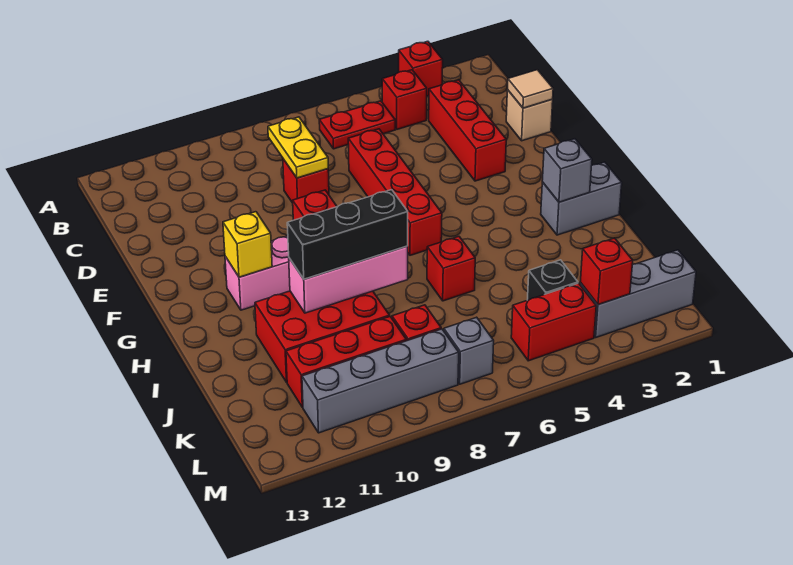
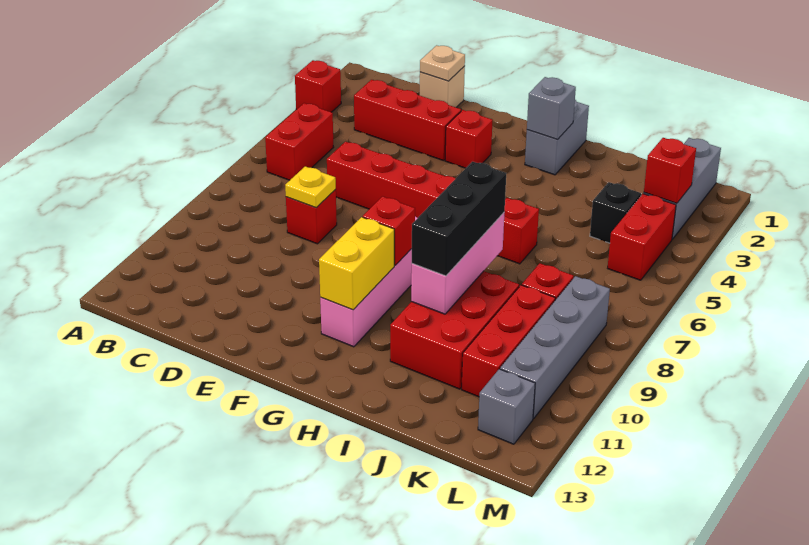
red brick B4 level 1 -> red brick F3 level 1
red plate B5:B6 level 1 -> red brick B5:B6 level 1
yellow plate C8:D8 level 2 -> yellow plate D8 level 2
tan tile D1 level 2 -> tan plate D1 level 2
yellow brick G11 level 2 -> yellow brick G10:G11 level 2
grey brick L7 level 1 -> grey brick L12 level 1

